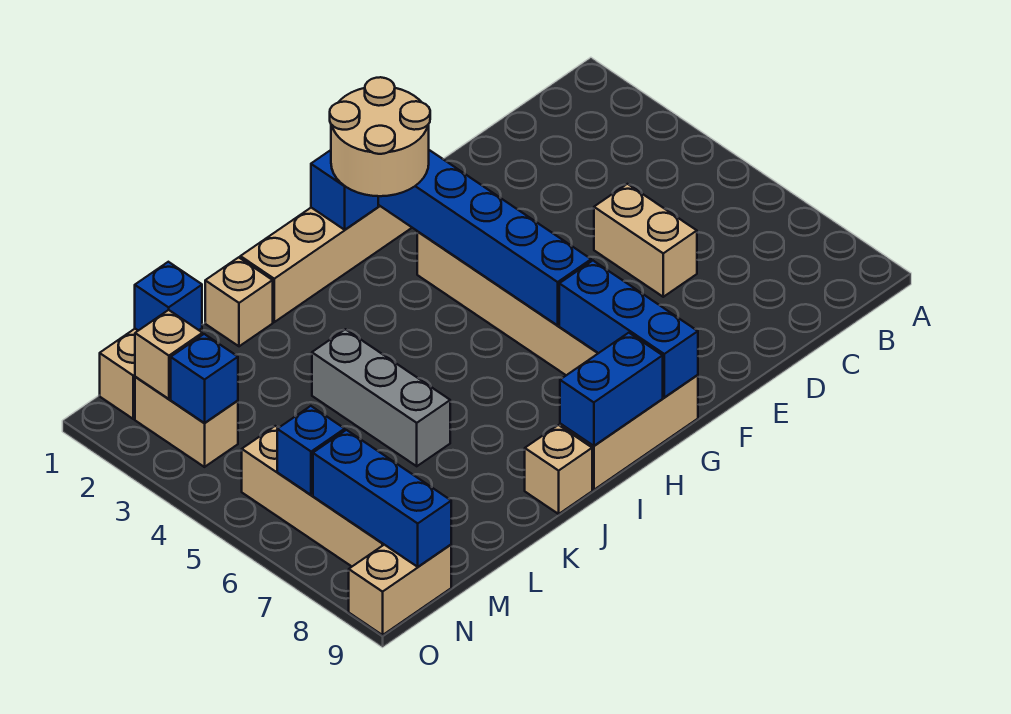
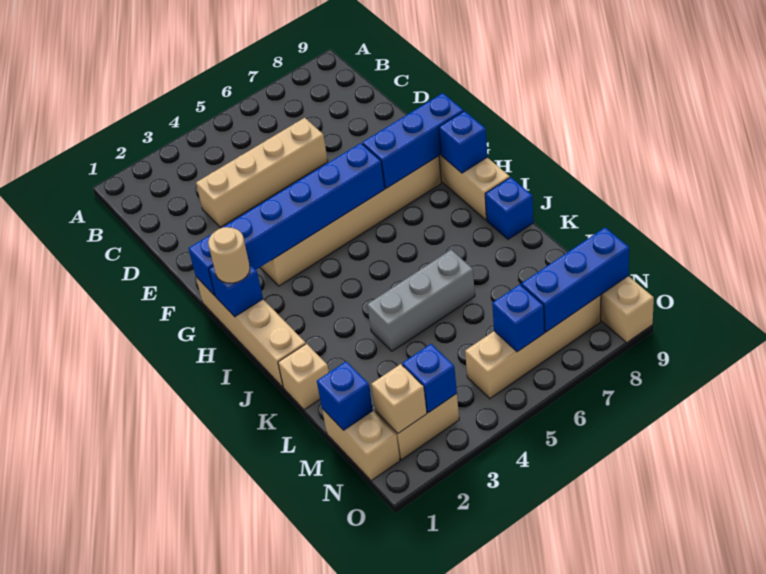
tan brick D5:D6 level 1 -> tan brick D3:D6 level 1
tan round brick G1:H2 level 3 -> tan round brick H1 level 3
blue brick H9:I9 level 2 -> blue brick H9 level 2
tan brick J9 level 1 -> blue brick J9 level 1

